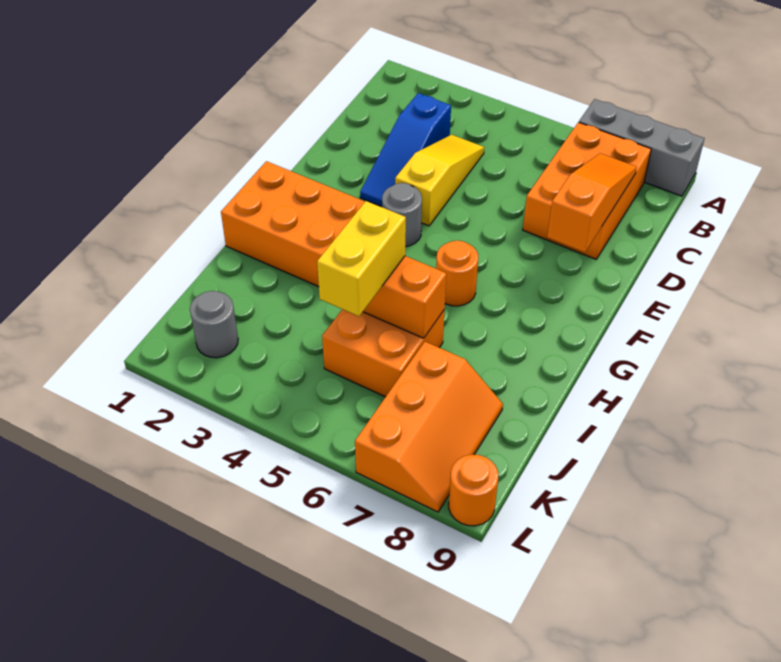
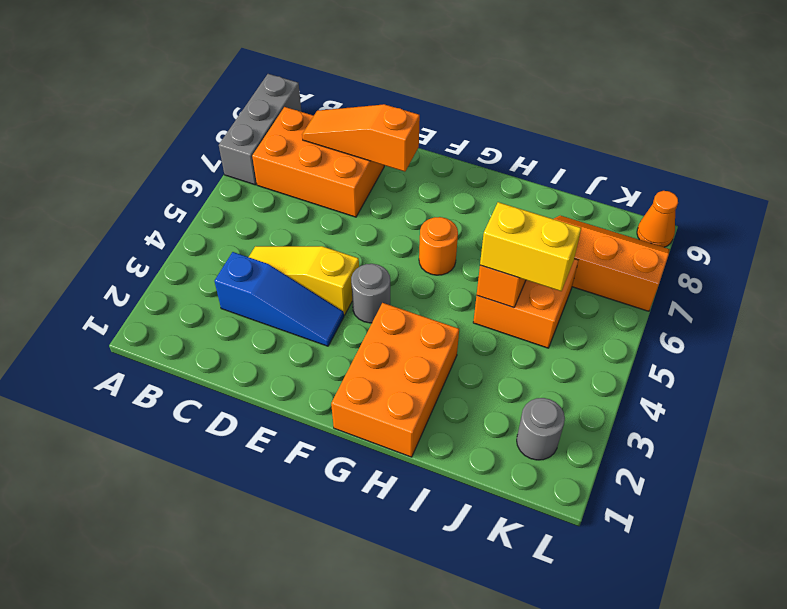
orange round brick L9 level 1 -> orange cone L9 level 1

